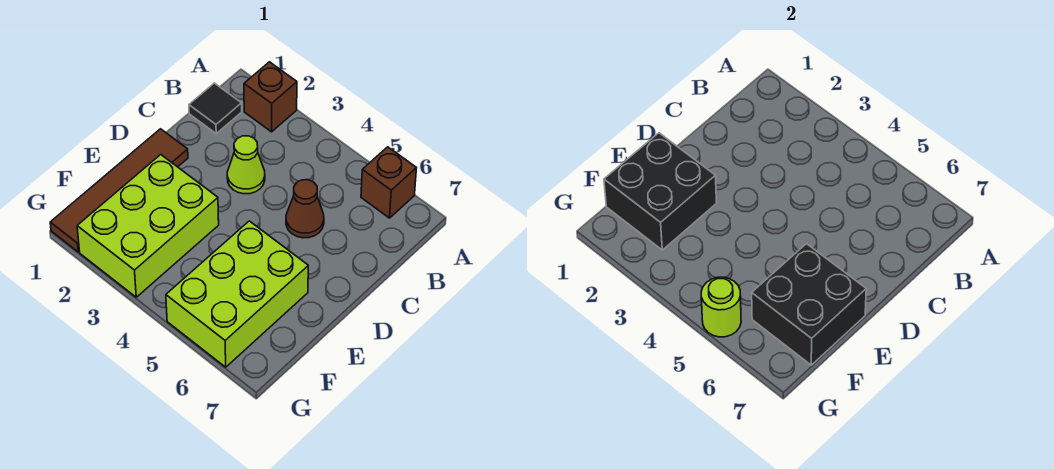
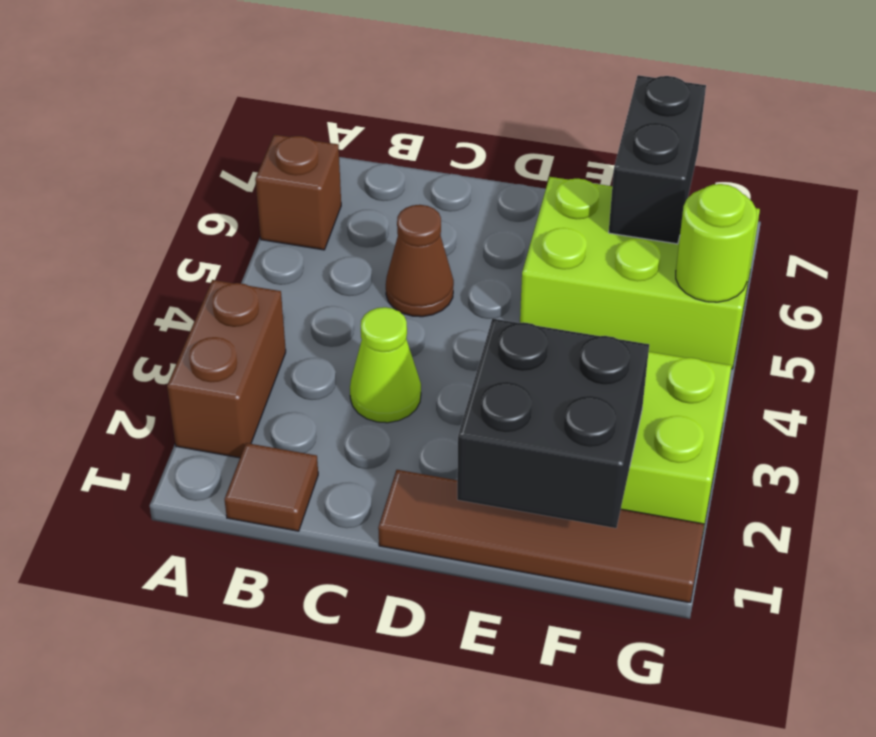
brown brick A2 level 1 -> brown brick A2:A3 level 1
black tile B1 level 1 -> brown tile B1 level 1
black brick E6:F7 level 2 -> black brick F6:F7 level 2

